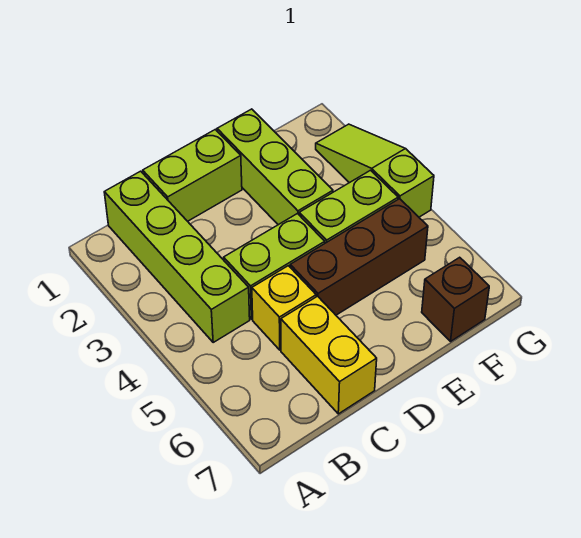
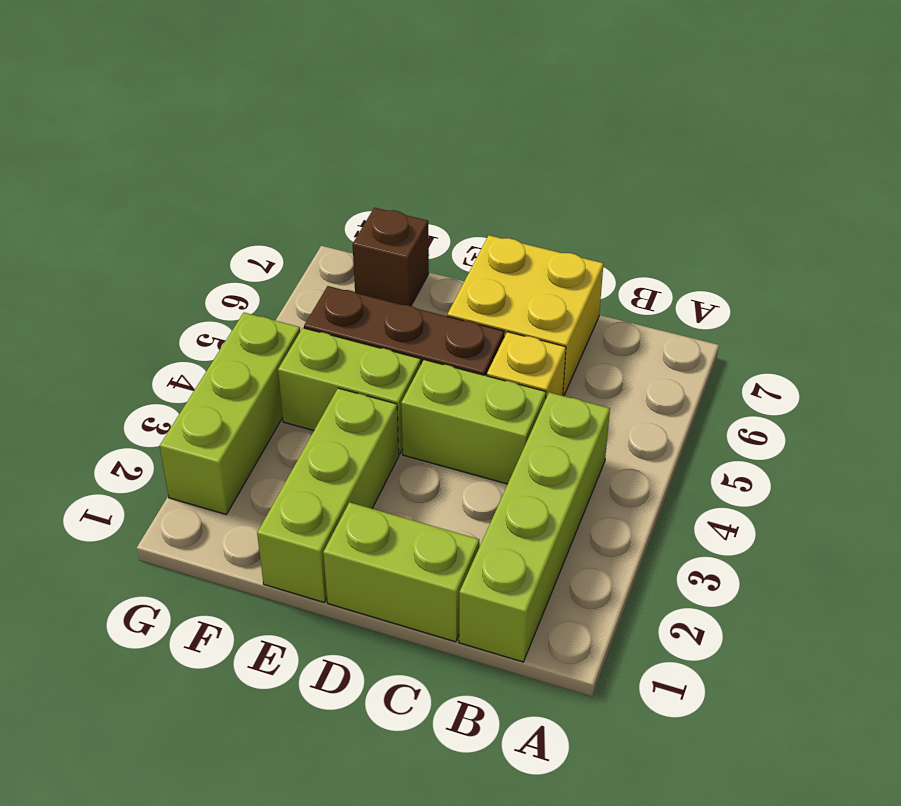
yellow brick C6:C7 level 1 -> yellow brick C6:D7 level 1
lime slope G2:G4 level 1 top 4 -> lime brick G2:G4 level 1

